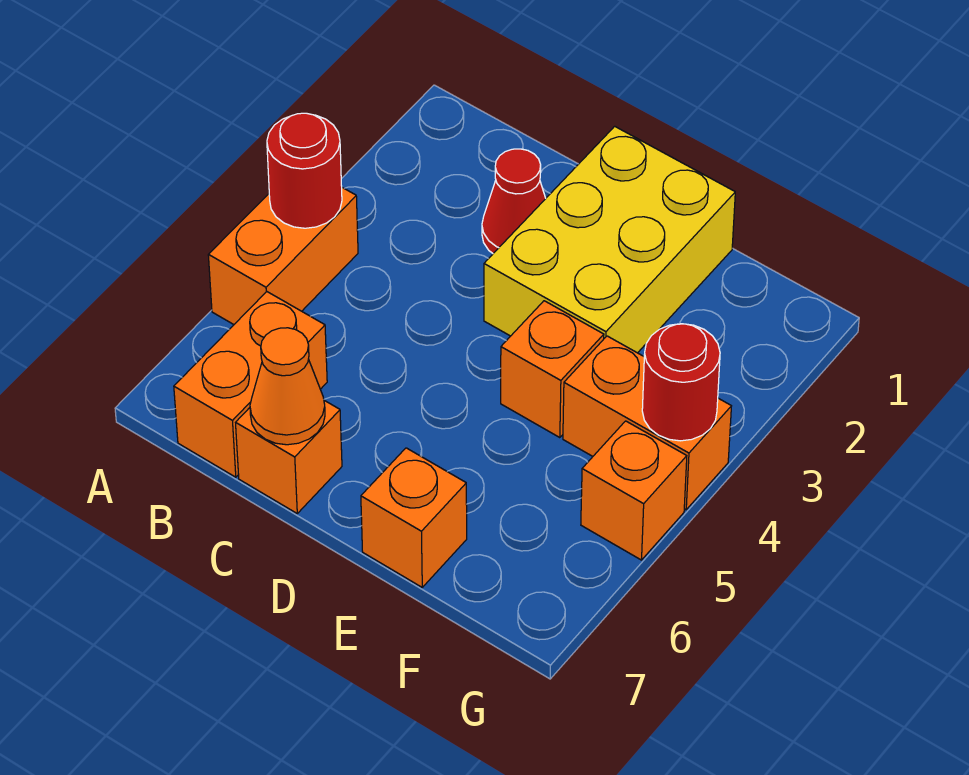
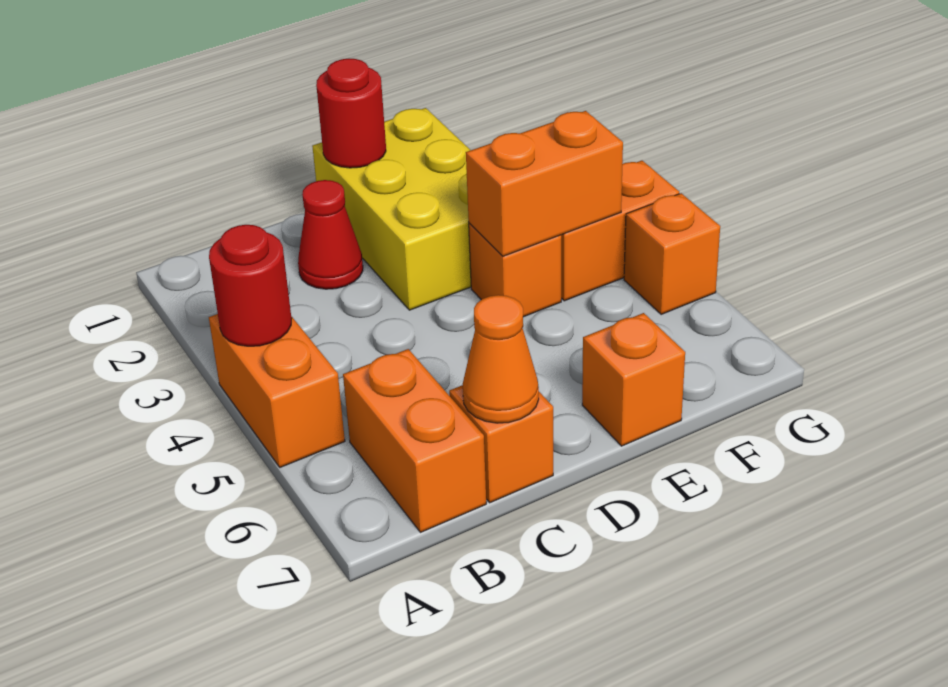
none -> orange brick E4:F4 level 2
red round brick G4 level 2 -> red round brick D1 level 2

